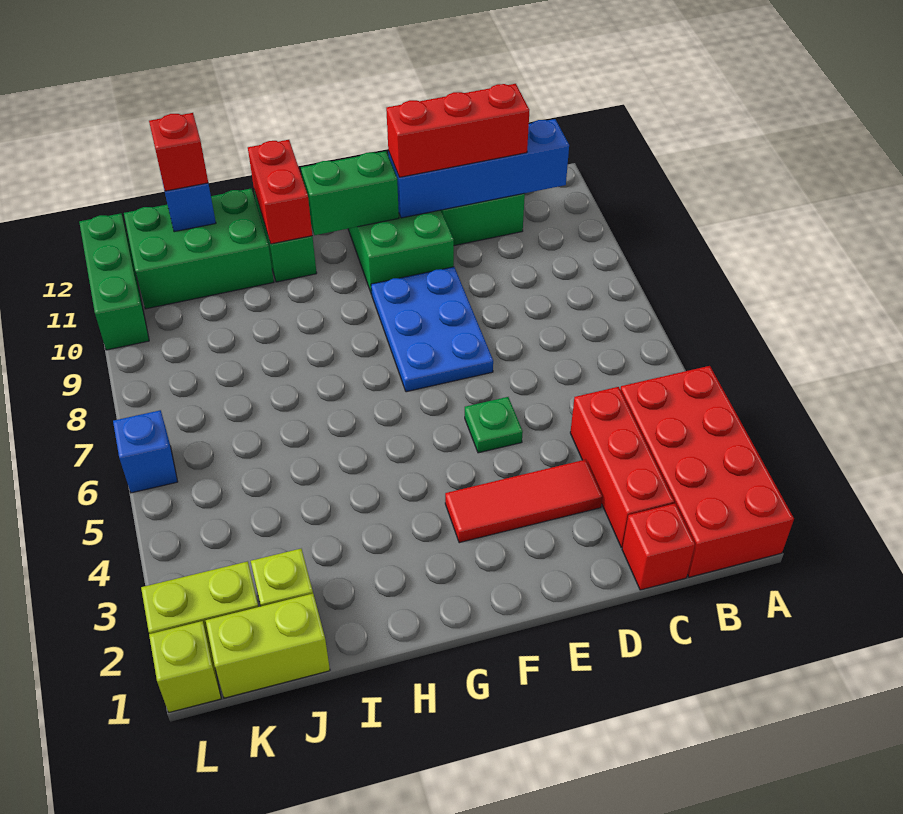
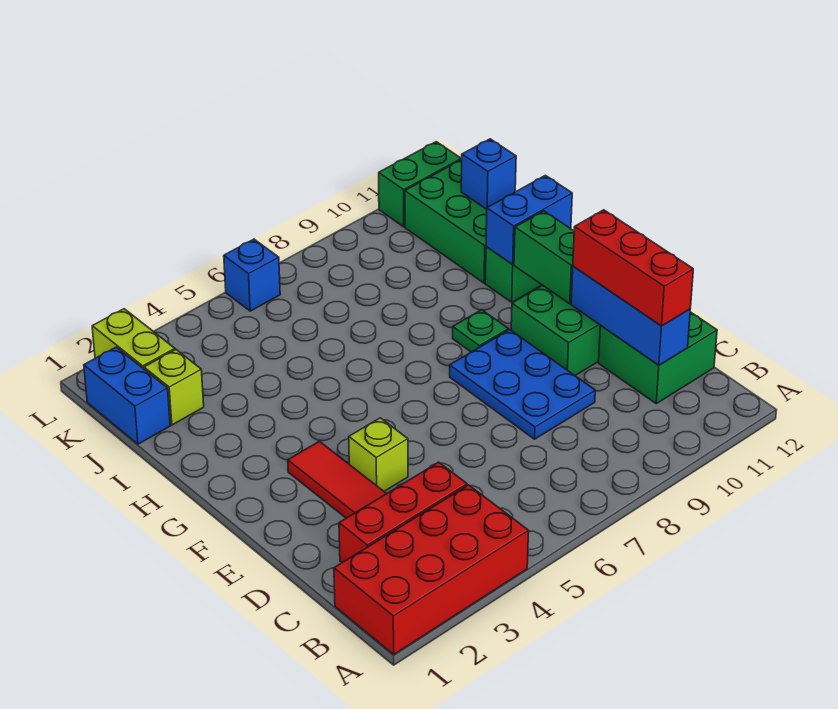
blue brick B11:E11 level 2 -> blue brick C11:E11 level 2
red brick C1 level 1 -> none
green plate E5 level 1 -> green plate G9 level 1
blue plate E7:F9 level 1 -> blue plate D8:F9 level 1
red brick H11:H12 level 2 -> blue brick H11:H12 level 2
lime brick J1:K1 level 1 -> blue brick J1:K1 level 1
red brick J12 level 3 -> none
lime brick L1 level 1 -> lime brick E4 level 1
green brick L10:L12 level 1 -> green brick L11:L12 level 1

